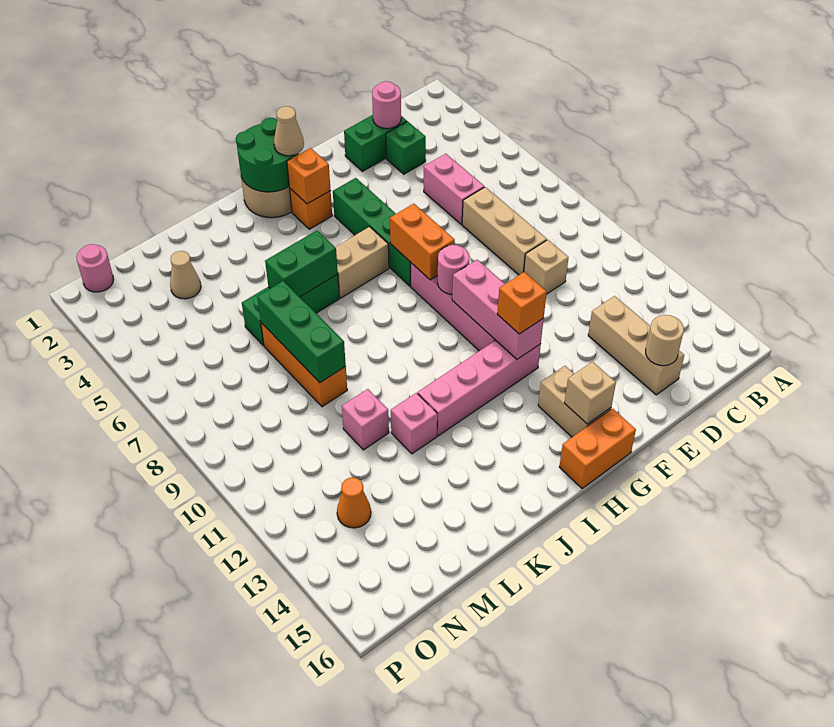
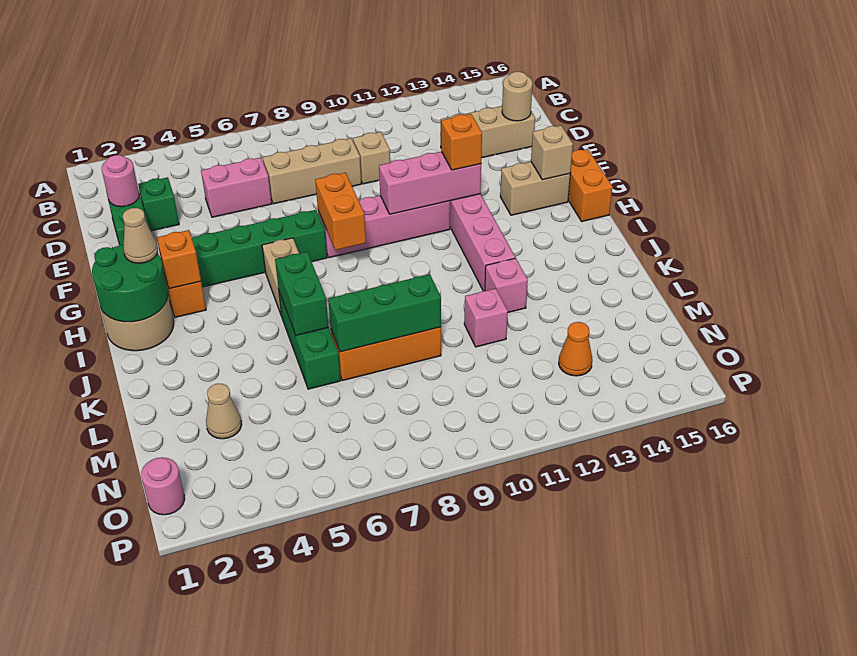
orange brick G7:G8 level 2 -> orange brick G8:H8 level 2
pink round brick G9 level 2 -> none

